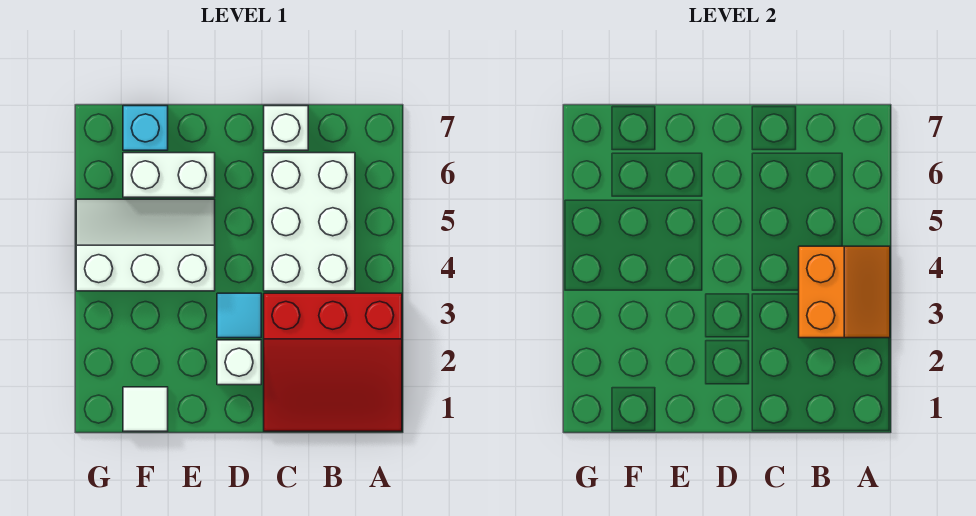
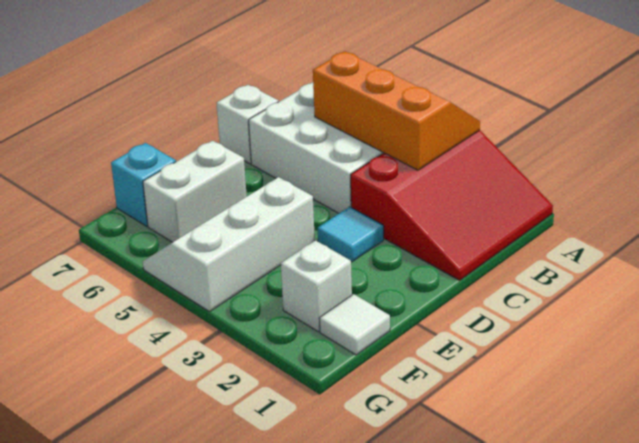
orange slope A3:B4 level 2 top B -> orange slope A3:B5 level 2 top B
white brick D2 level 1 -> white brick F2 level 1

